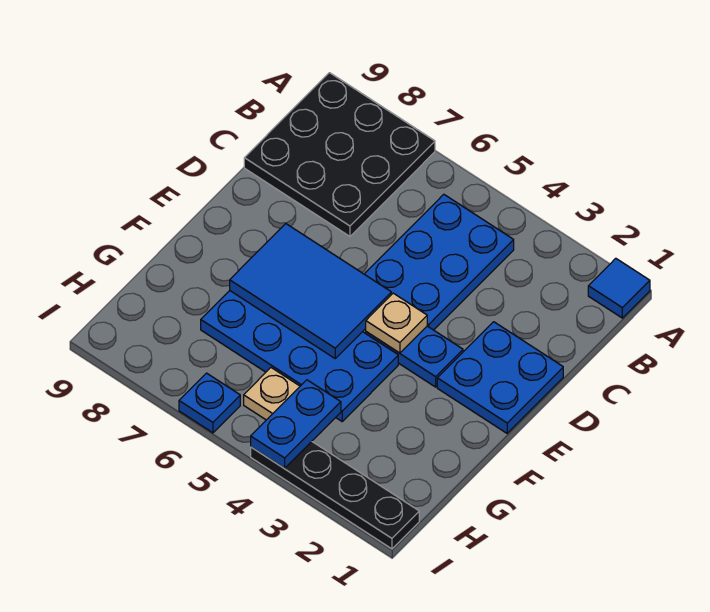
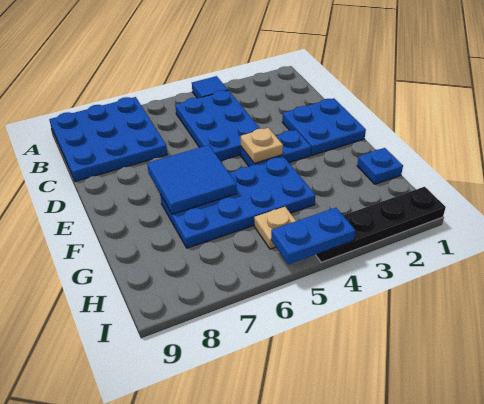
blue tile A1 level 1 -> blue tile A4 level 1
black plate A7:C9 level 1 -> blue plate A7:C9 level 1
blue tile E5:F7 level 2 -> blue tile E6:F7 level 2
blue plate H4:I4 level 2 -> blue plate I4:I5 level 2
blue plate I6 level 1 -> blue plate G1 level 1

